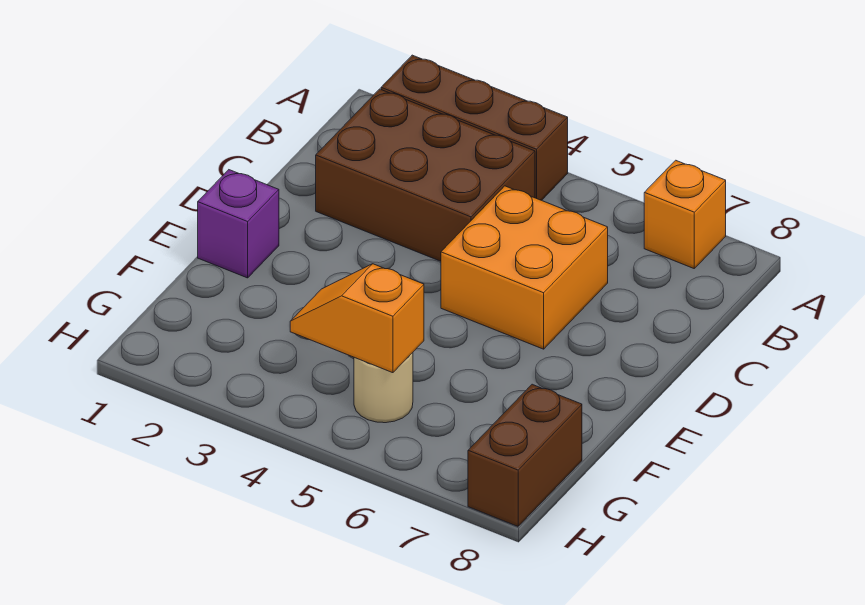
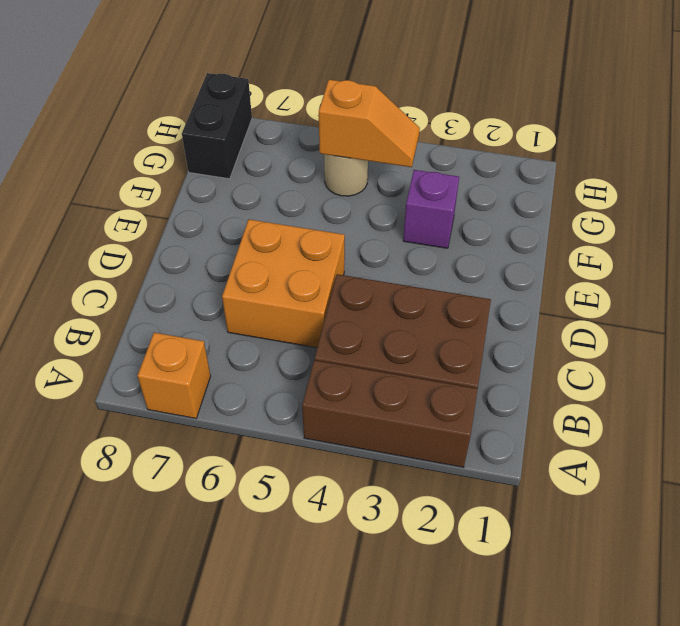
purple brick E1 level 1 -> purple brick F3 level 1
brown brick G8:H8 level 1 -> black brick G8:H8 level 1

